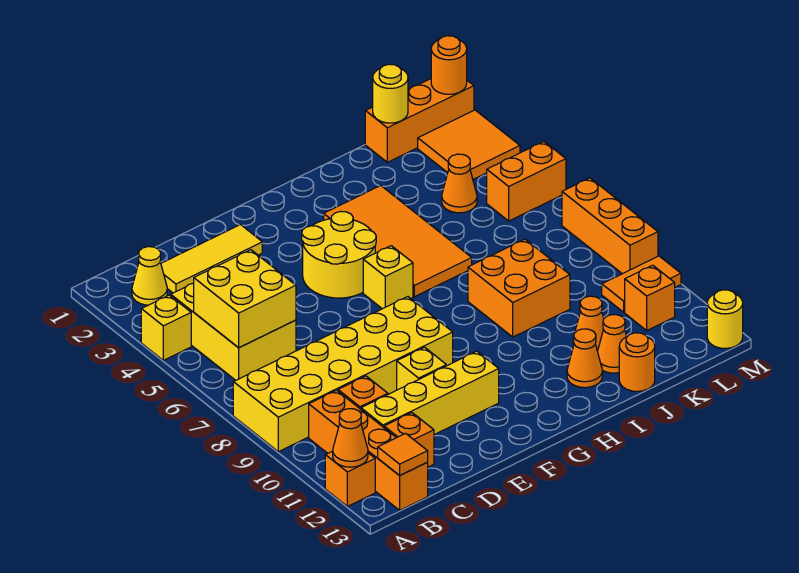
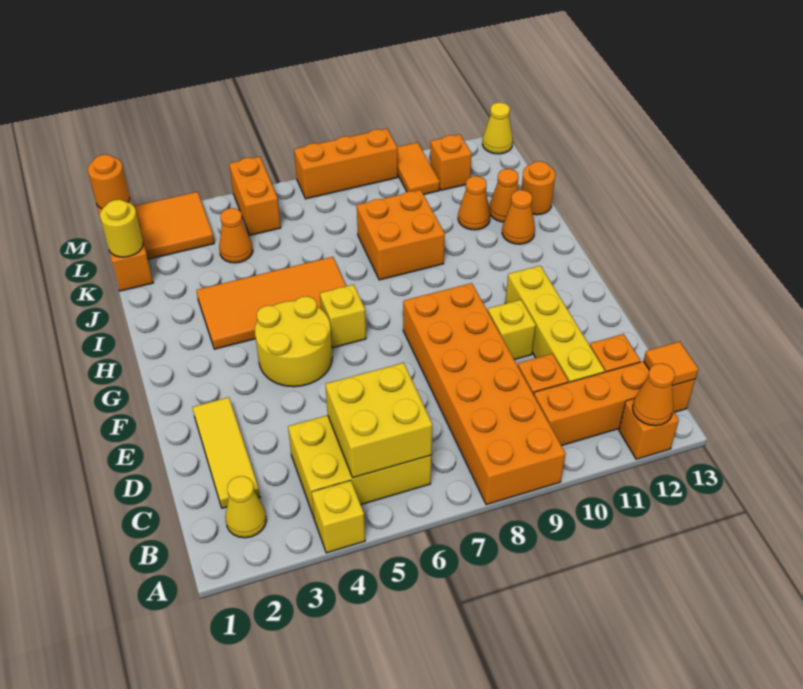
yellow brick A8:F9 level 1 -> orange brick A8:F9 level 1
yellow round brick M13 level 1 -> yellow cone M13 level 1

